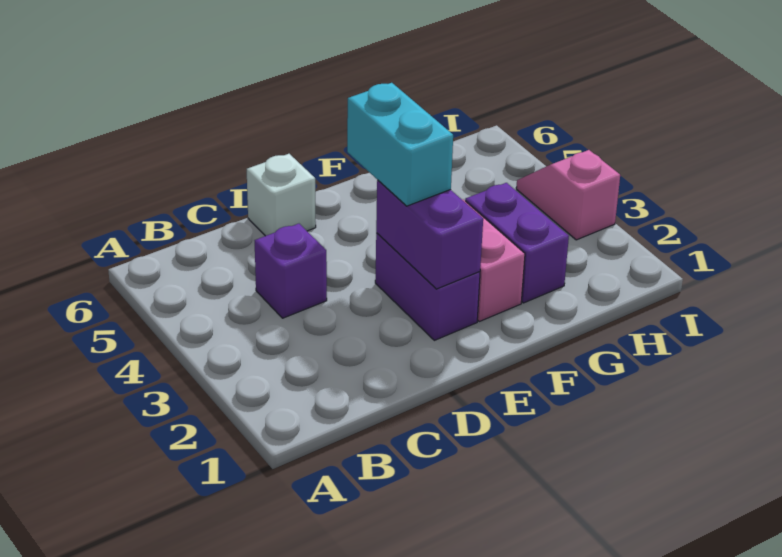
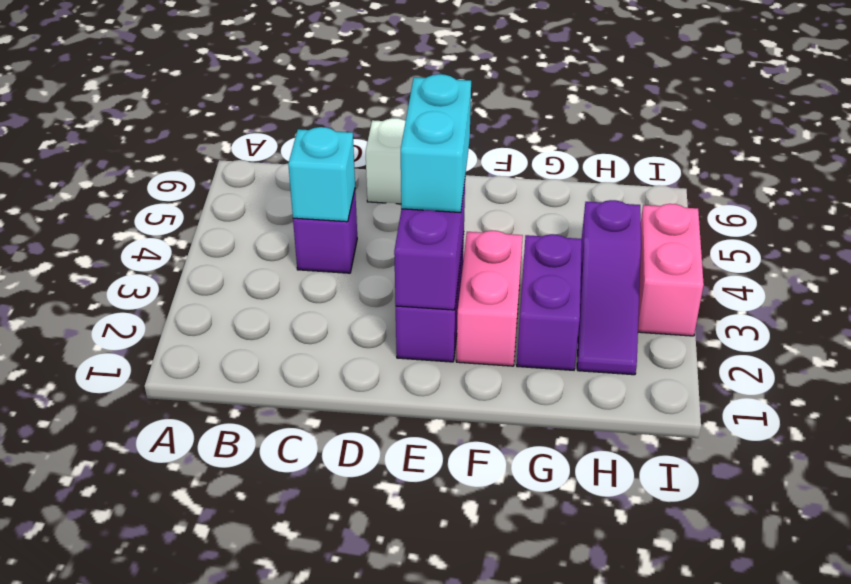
none -> cyan brick C4 level 2
none -> purple slope H2:H4 level 1 top 4
pink slope I3:I4 level 1 top 3 -> pink brick I3:I4 level 1

